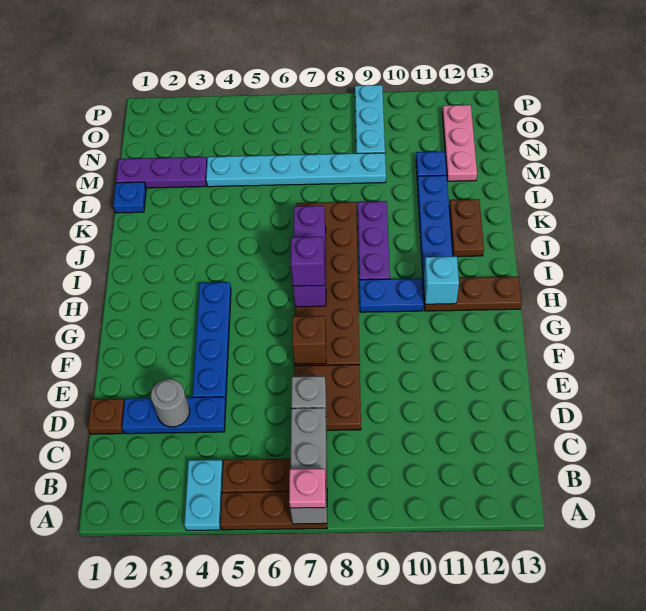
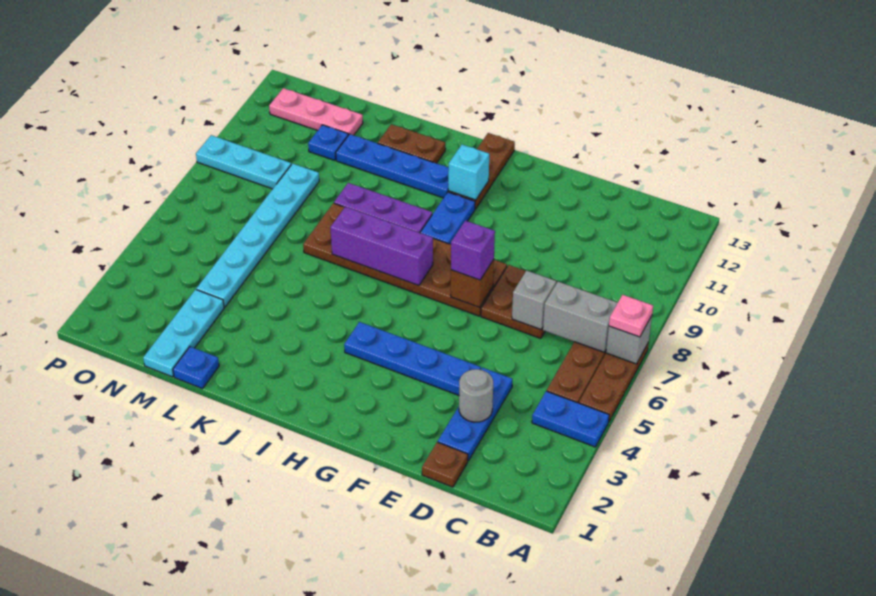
cyan plate A4:B4 level 1 -> blue plate A4:B4 level 1
purple brick H7 level 3 -> purple brick F7 level 3
purple plate M1:M3 level 1 -> cyan plate M1:M3 level 1

